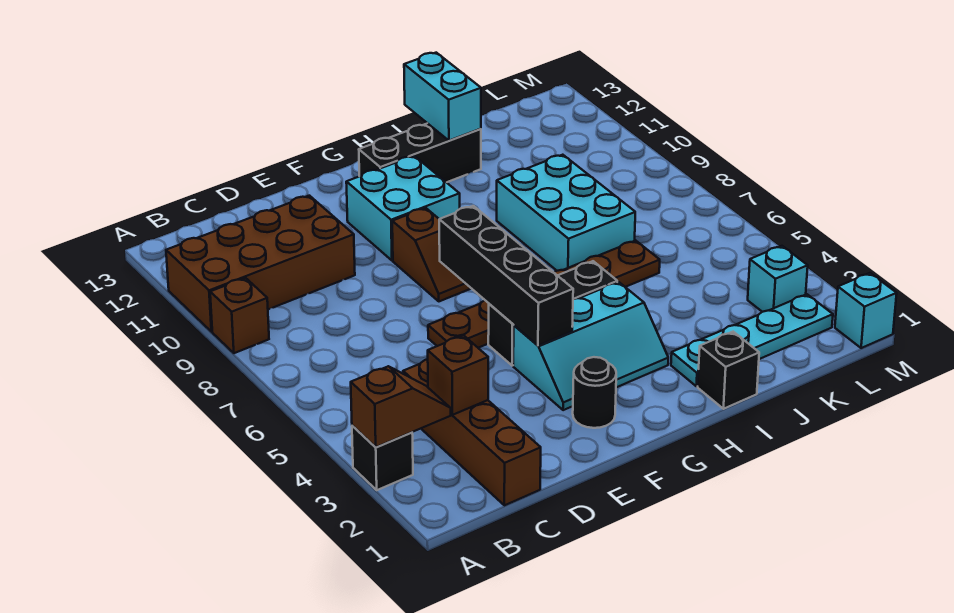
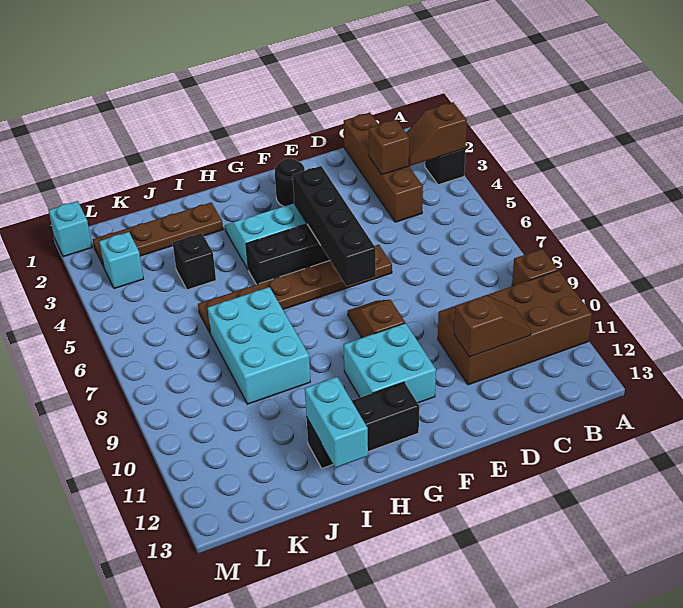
none -> brown slope C11:D11 level 2 top D
black brick I1 level 1 -> black brick J4 level 1
cyan plate I2:L2 level 1 -> brown plate I2:L2 level 1

